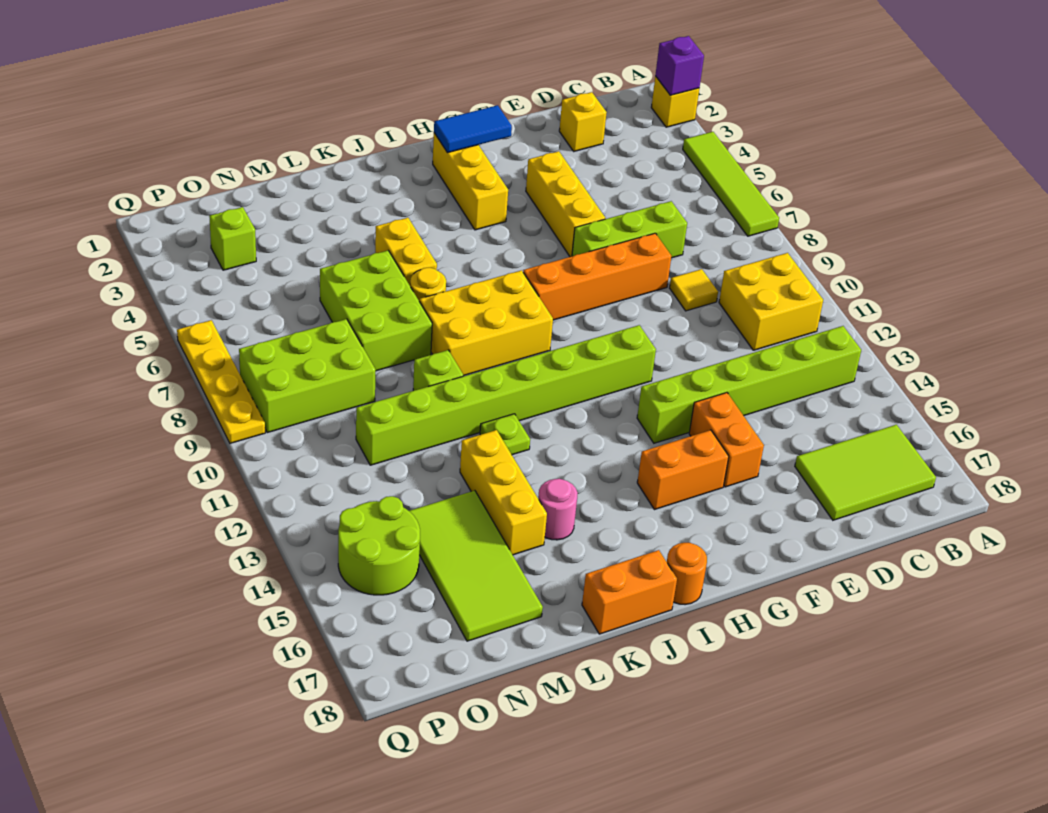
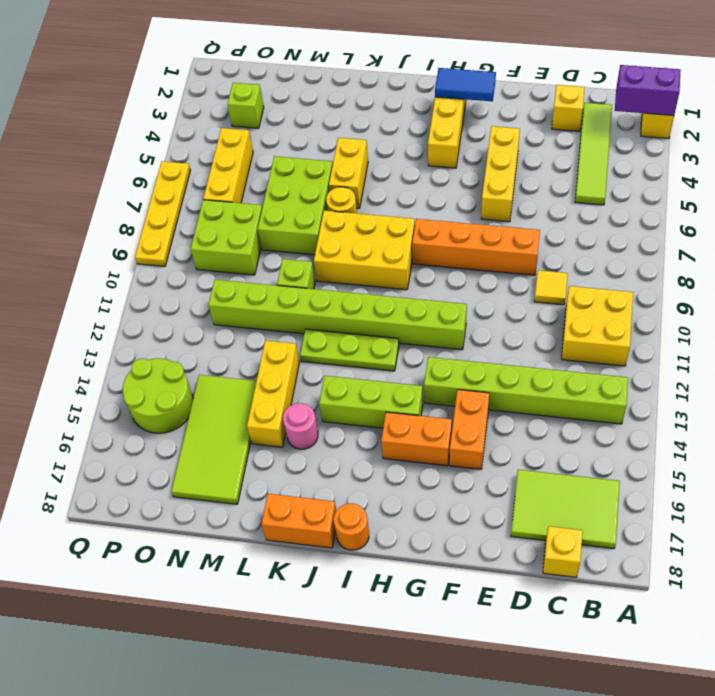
purple brick A2 level 2 -> purple brick A2:B2 level 2
lime tile A4:A7 level 1 -> lime tile C2:C5 level 1
none -> yellow brick C18 level 1
lime brick D7:F7 level 1 -> lime brick H14:J14 level 1
lime plate K12 level 1 -> lime plate I12:K12 level 1
lime brick N8:P9 level 1 -> lime brick N8:O9 level 1
none -> yellow brick O5:O7 level 1

